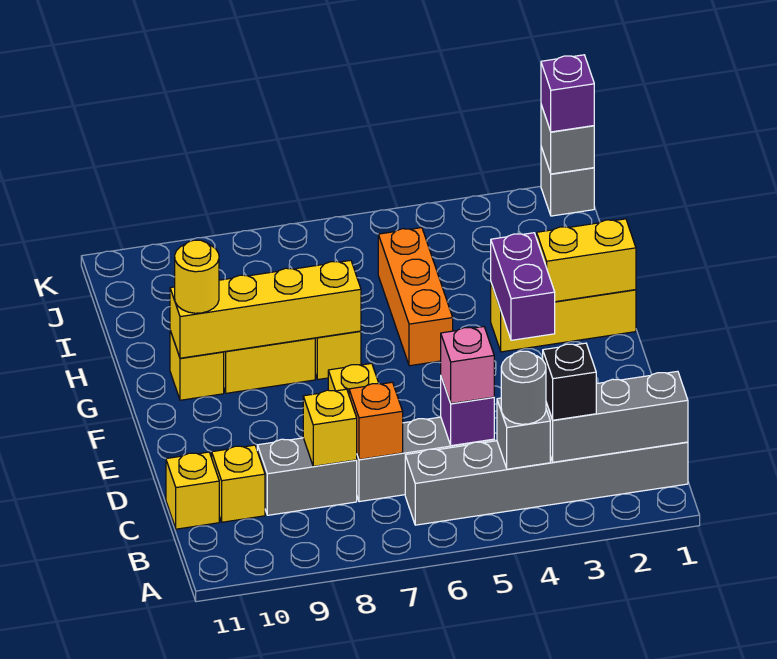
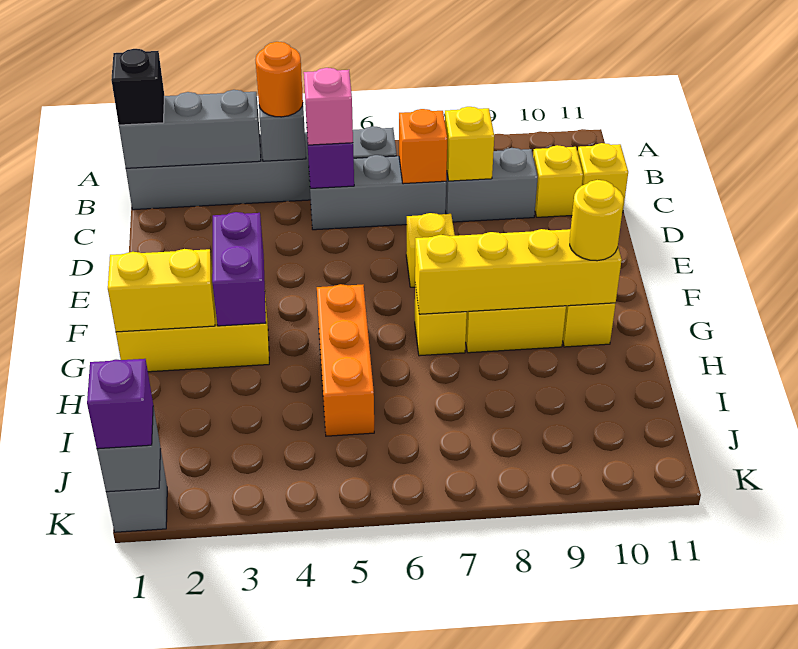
black brick B3 level 3 -> black brick B1 level 3
grey round brick B4 level 3 -> orange round brick B4 level 3

